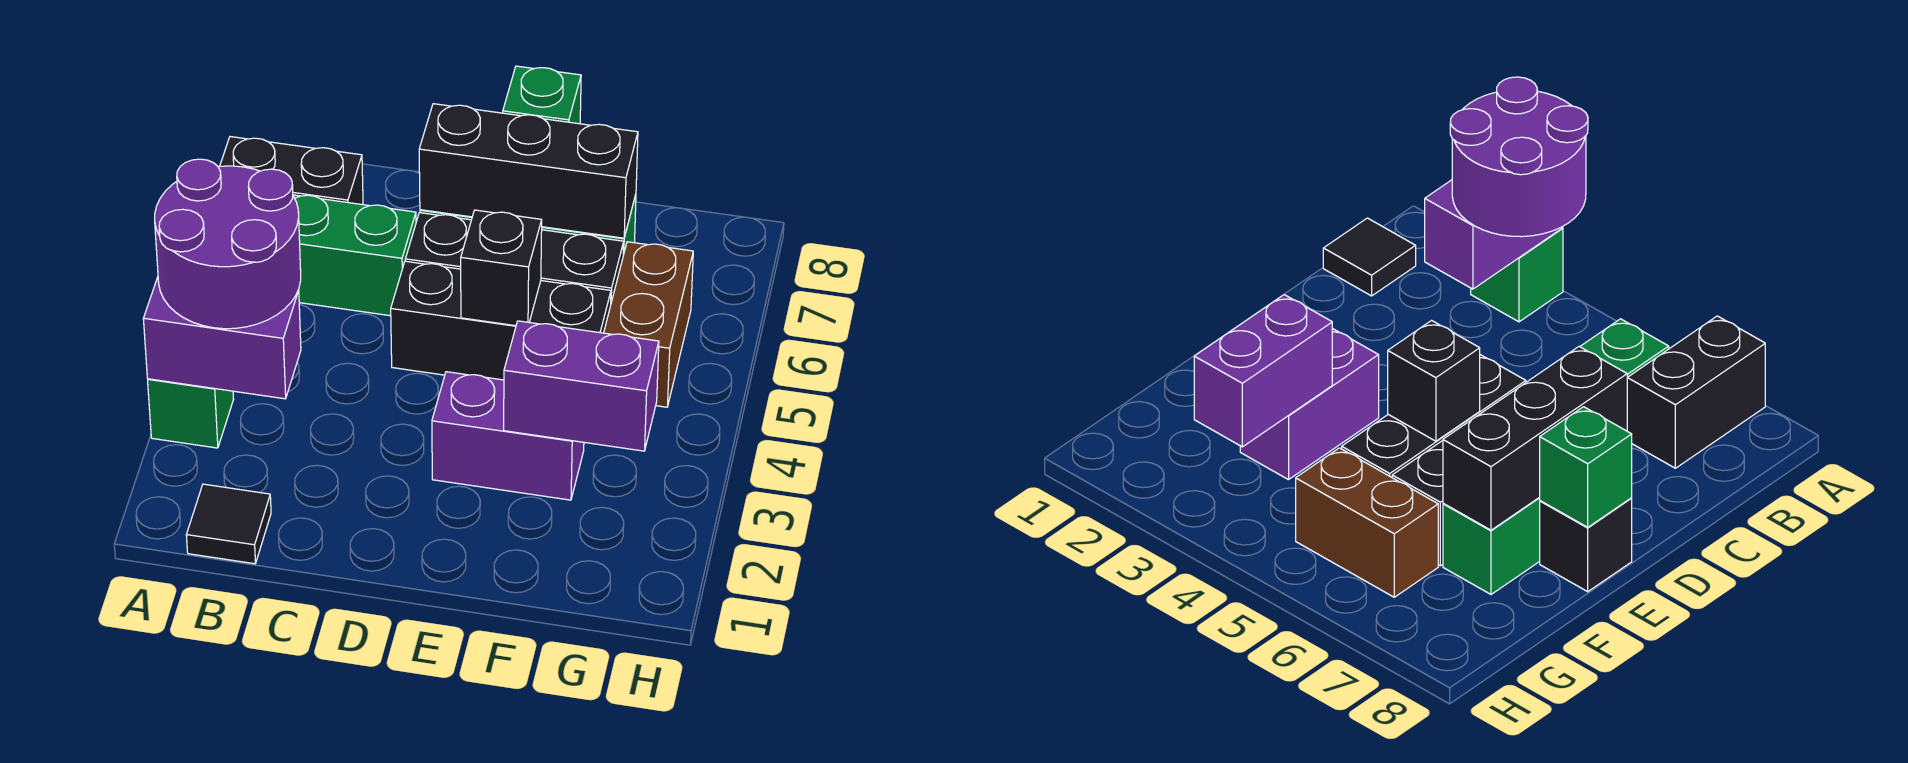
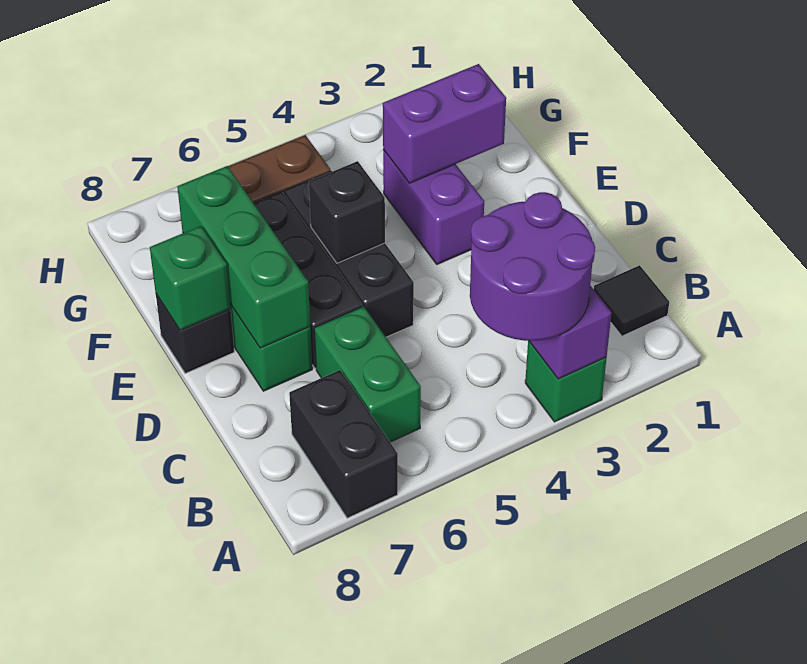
black brick D7:F7 level 2 -> green brick D7:F7 level 2
purple brick F3:G3 level 2 -> purple brick F2:F3 level 2

